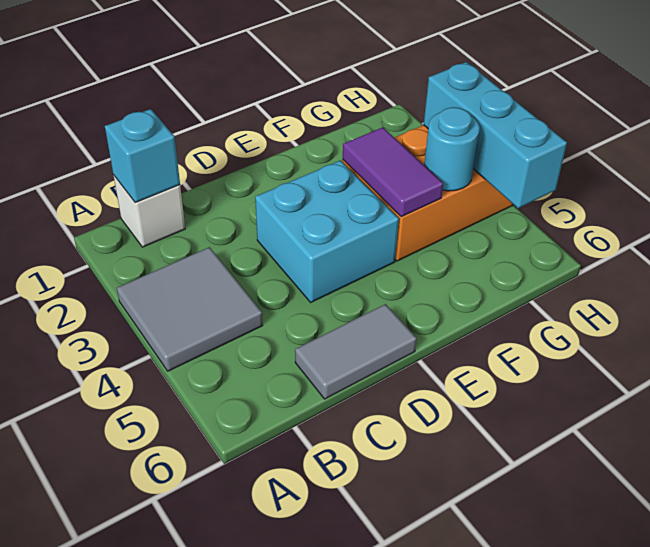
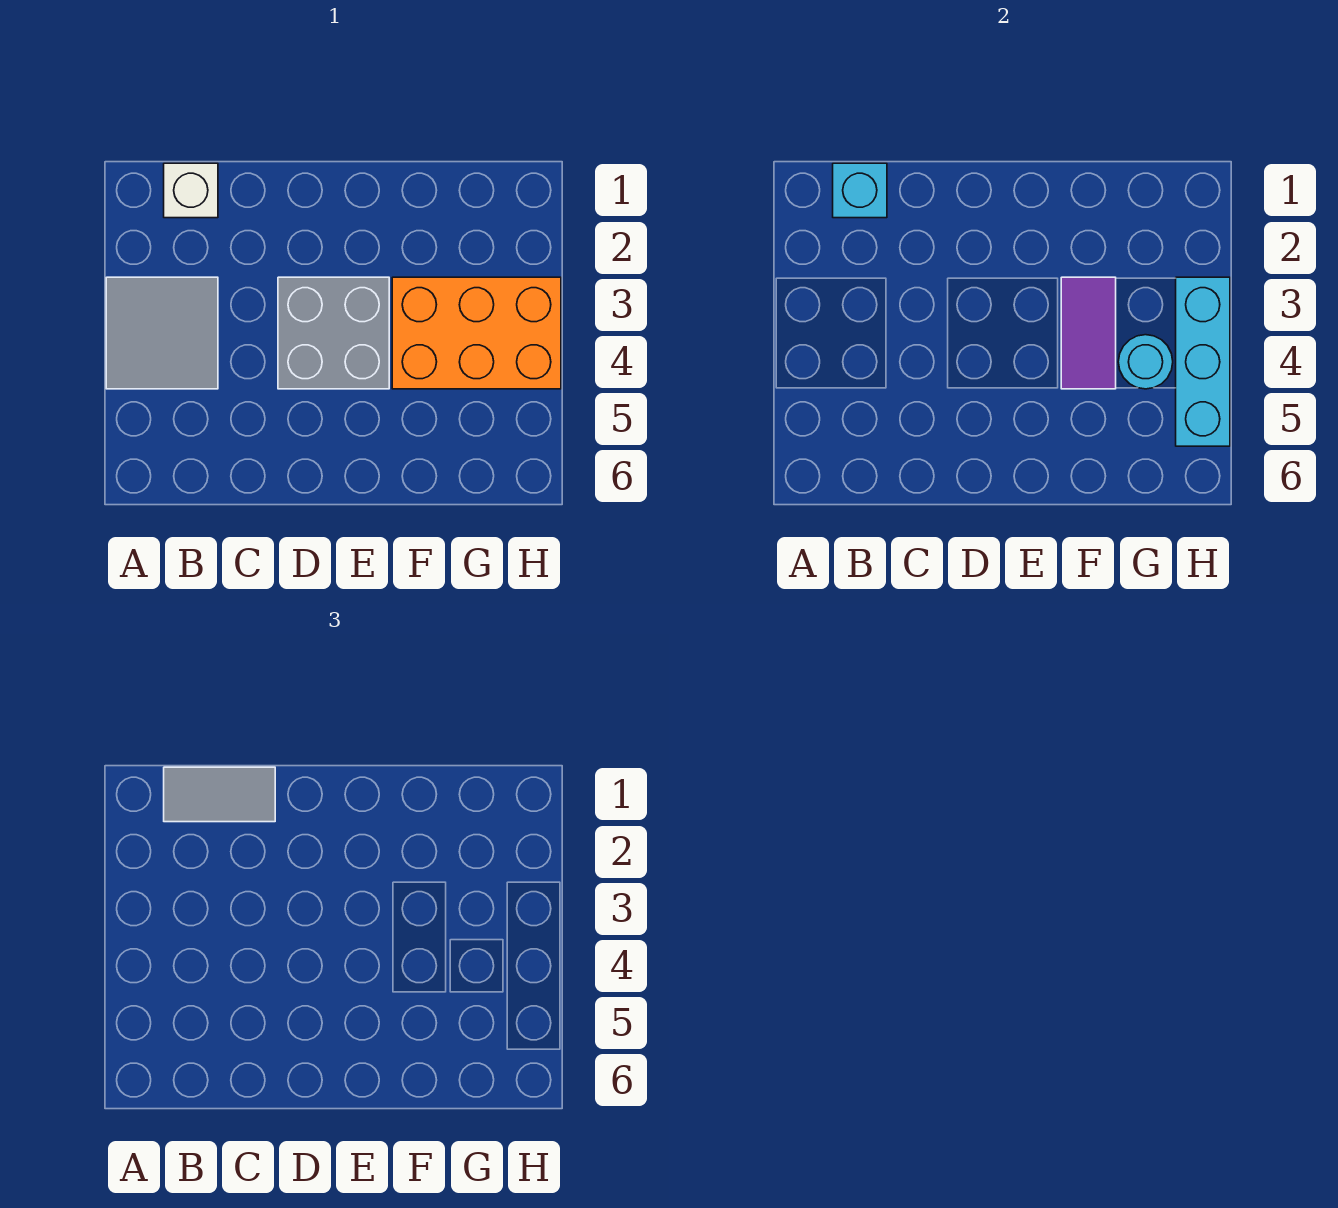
grey tile C6:D6 level 1 -> grey tile B1:C1 level 3
cyan brick D3:E4 level 1 -> grey brick D3:E4 level 1

